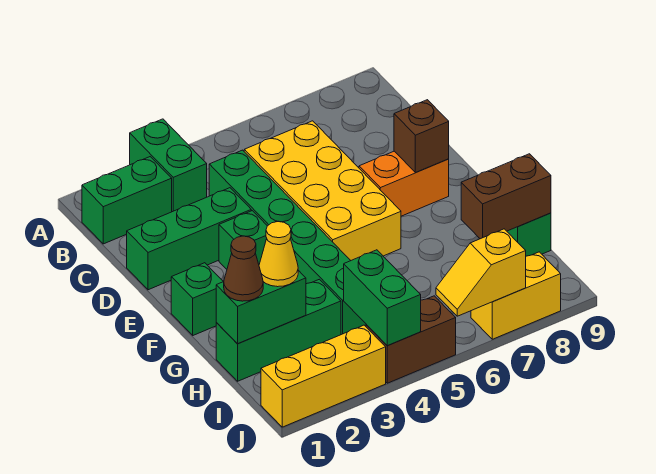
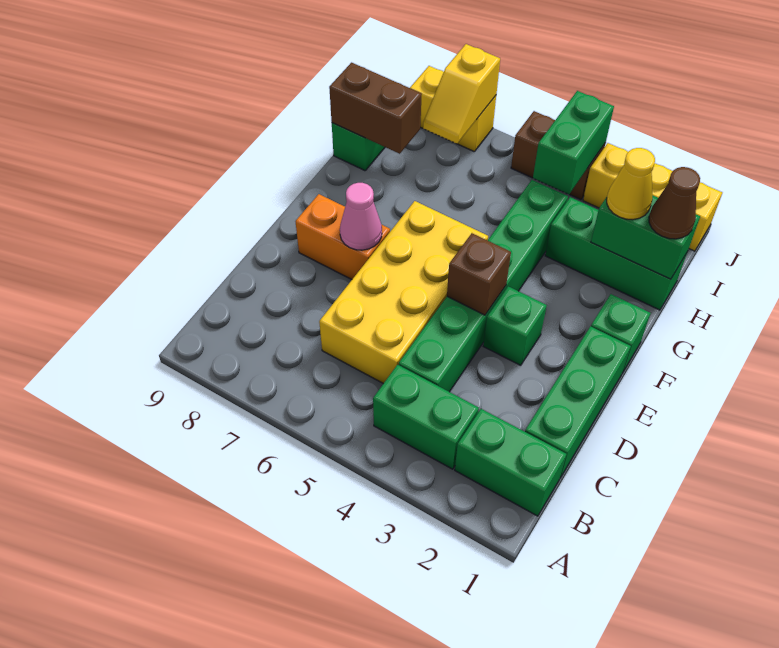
green brick A3:B3 level 1 -> green brick B3:B4 level 1
green brick D1:D3 level 1 -> green brick C1:E1 level 1
none -> pink cone E7 level 2
brown brick E8 level 2 -> brown brick E4 level 2
yellow slope J6:J7 level 2 top 7 -> yellow slope I7:J7 level 2 top J

